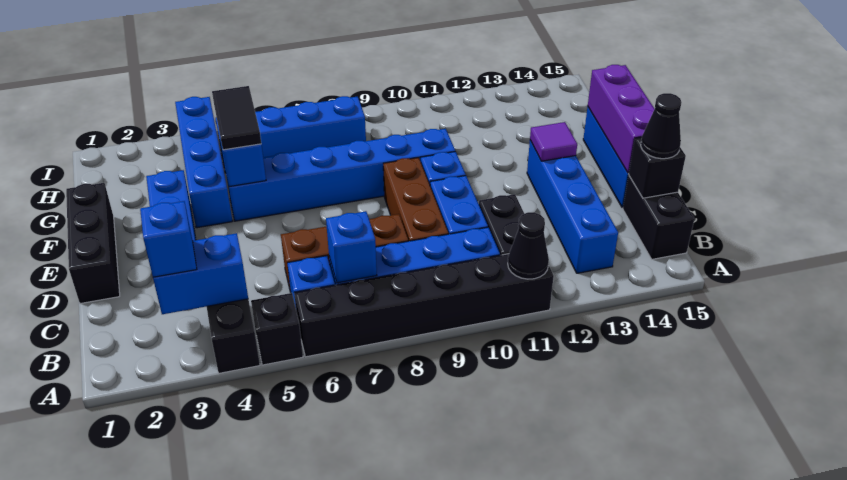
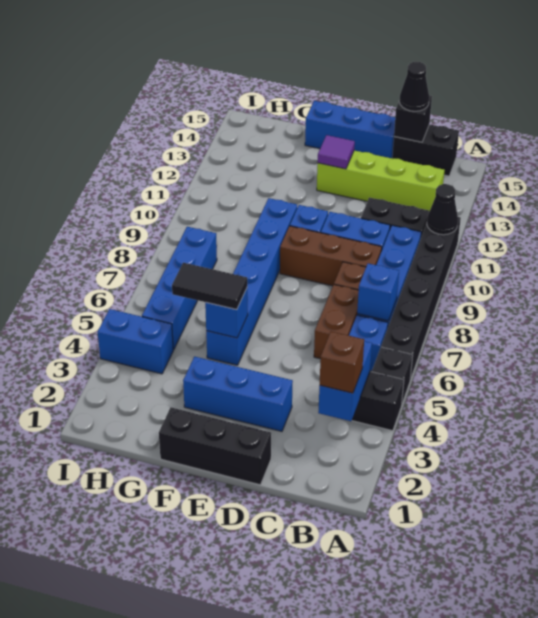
blue brick B3 level 3 -> brown brick B3 level 3
blue brick B13:E13 level 1 -> lime brick B13:E13 level 1
purple brick D15:F15 level 2 -> none
blue brick F4:I4 level 1 -> blue brick H4:I4 level 1

